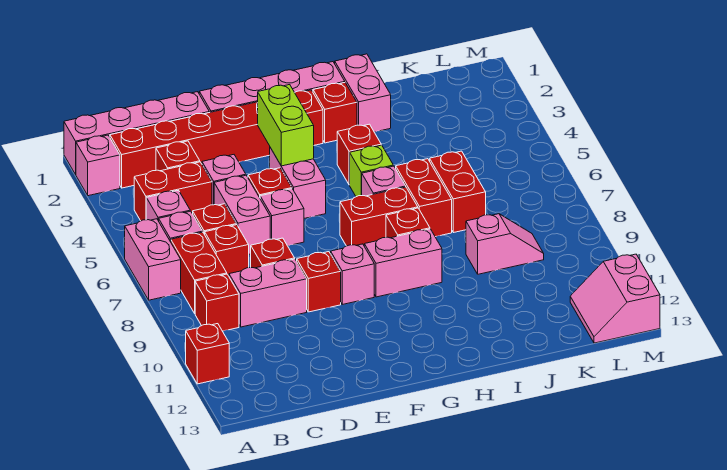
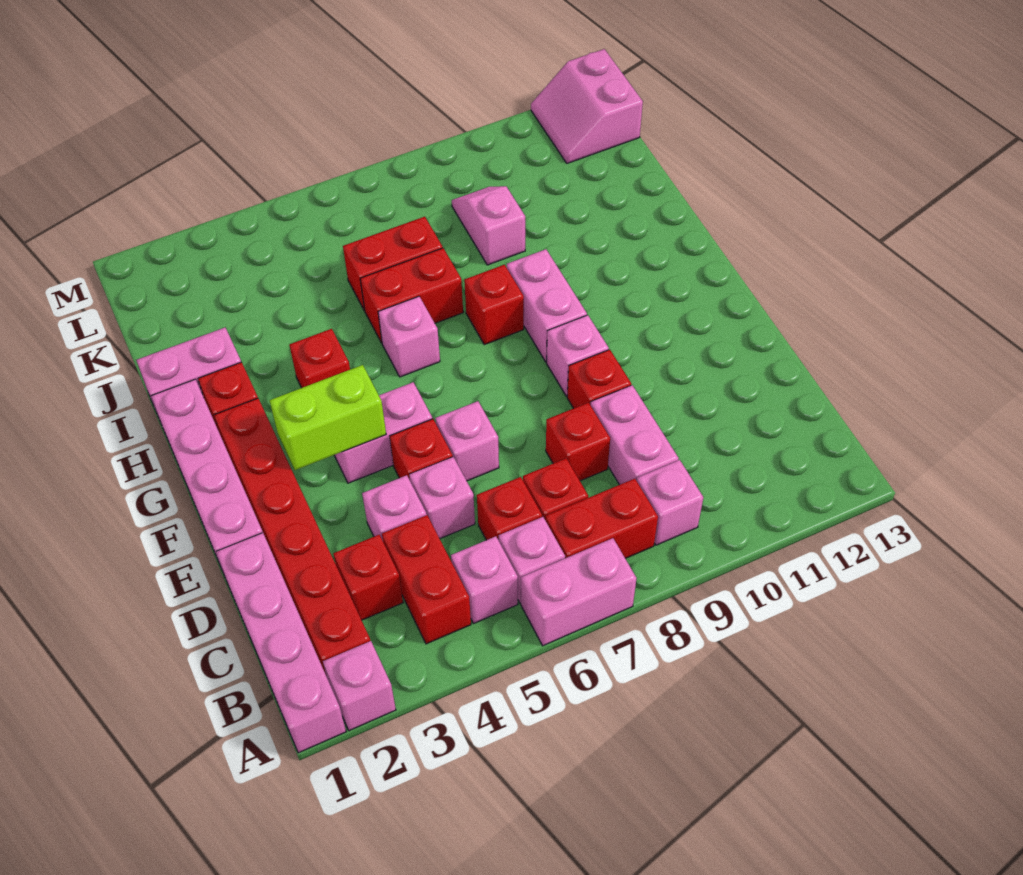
red brick A11 level 1 -> none
red brick B9 level 1 -> pink brick B9 level 1
pink brick D5:D6 level 1 -> pink brick D5 level 1
red brick G7:H7 level 1 -> none
lime brick H5 level 1 -> none
pink slope L12:M13 level 1 top M -> pink slope L12:M13 level 1 top 13

